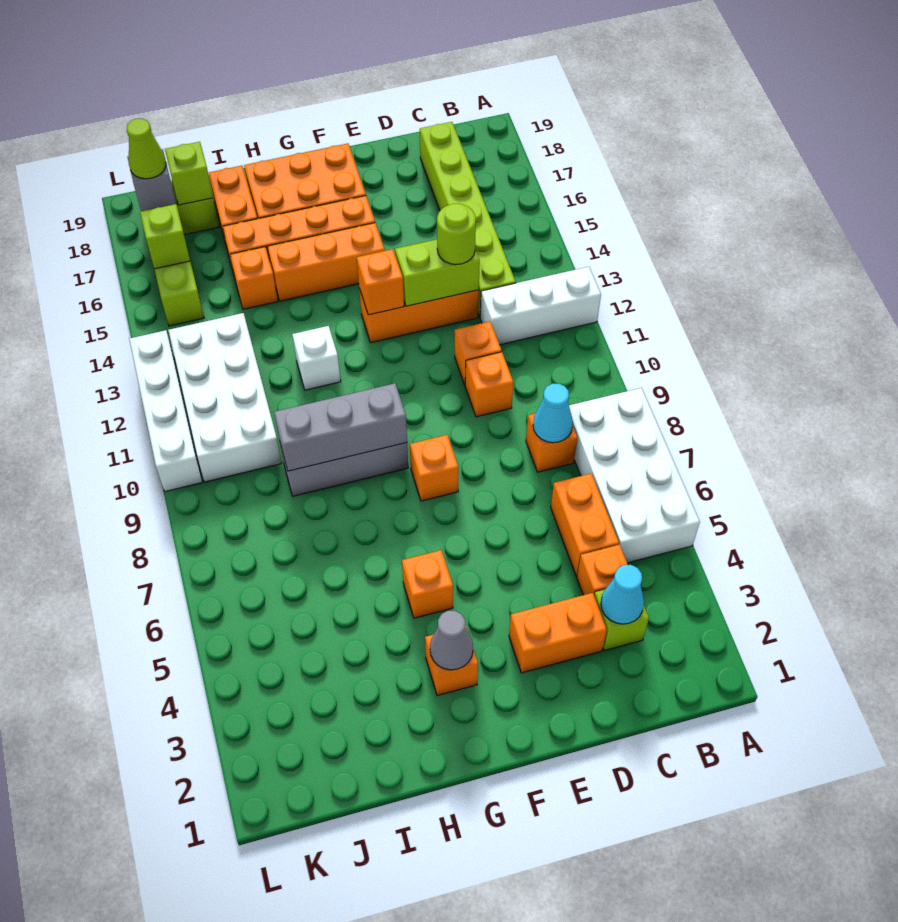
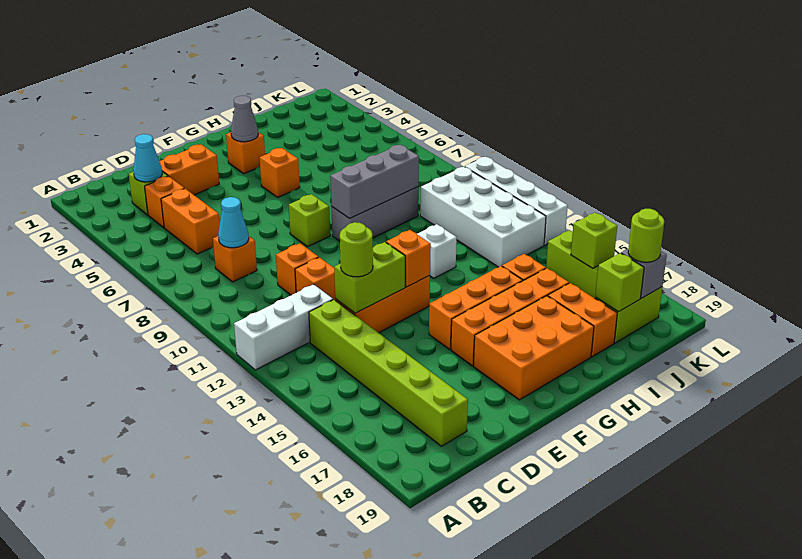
white brick A5:B8 level 1 -> none
orange brick F8 level 1 -> lime brick F8 level 1
lime cone K18 level 3 -> lime round brick K18 level 3

